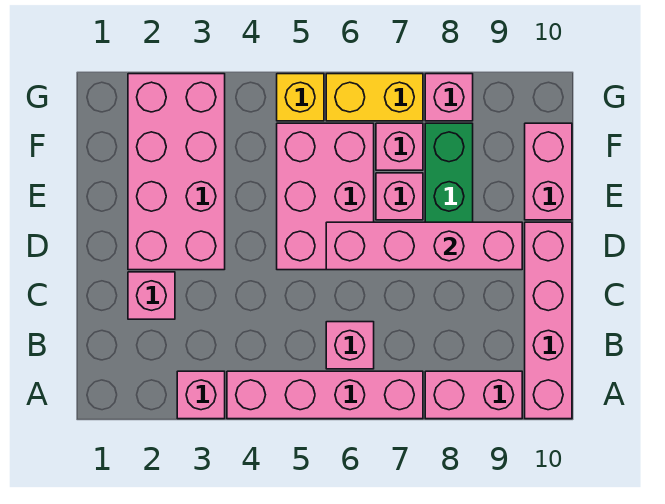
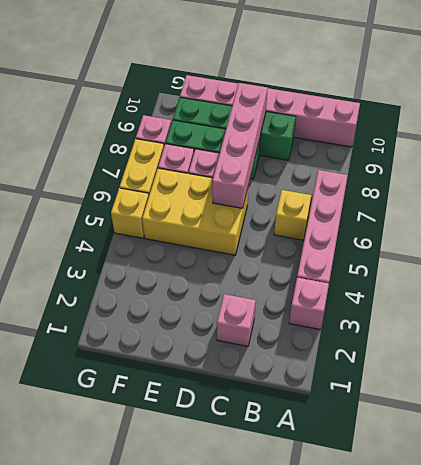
pink brick A8:A9 level 1 -> none
pink brick B6 level 1 -> yellow brick B6 level 1
none -> green brick C9:F9 level 1
pink brick D2:G3 level 1 -> none
pink brick D5:F6 level 1 -> yellow brick D5:F6 level 1

